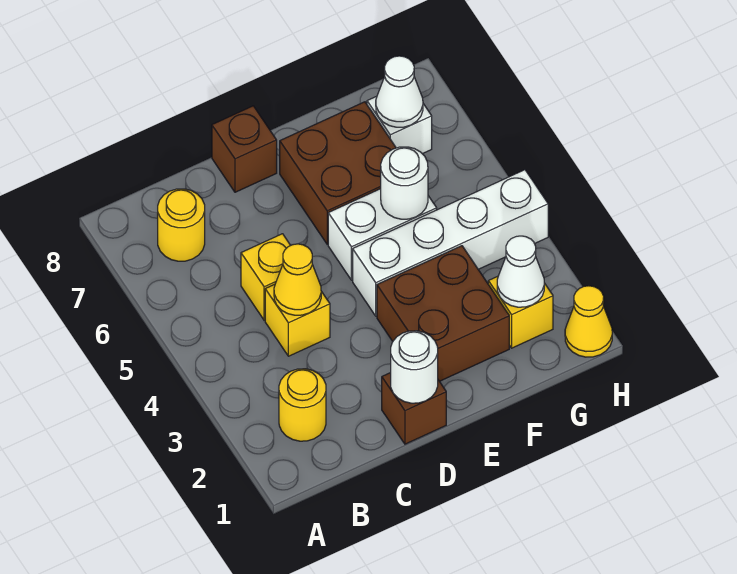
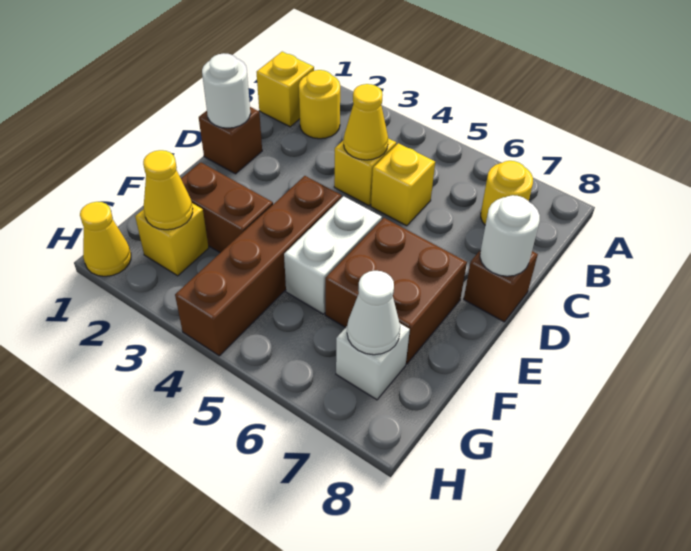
none -> yellow brick B1 level 1
brown brick E2:F3 level 1 -> brown brick F2:F3 level 1
white brick E4:H4 level 1 -> brown brick E4:H4 level 1
white round brick F5 level 2 -> white round brick D8 level 2
white cone G2 level 2 -> yellow cone G2 level 2

